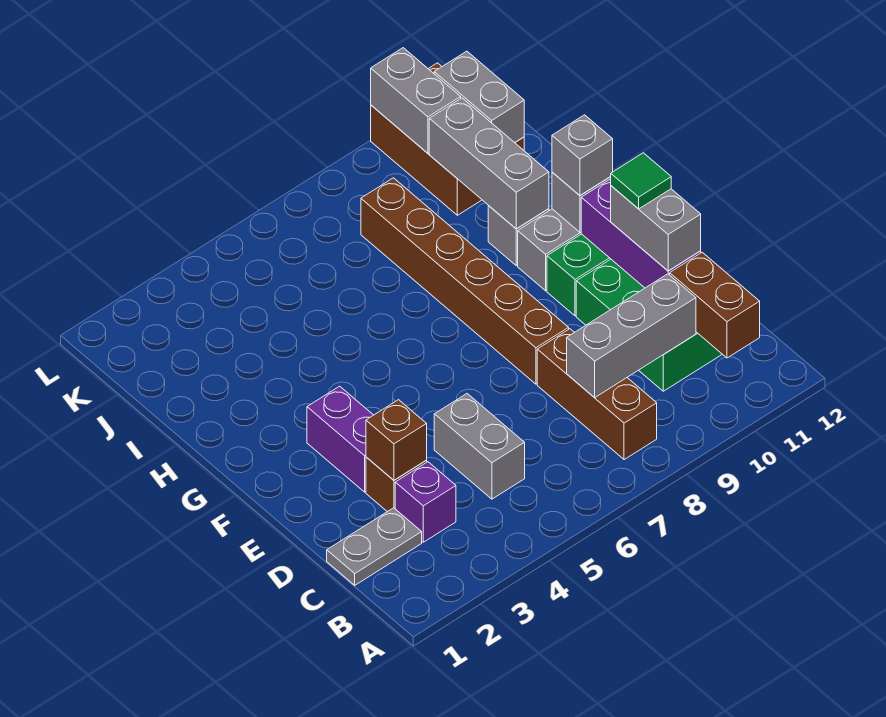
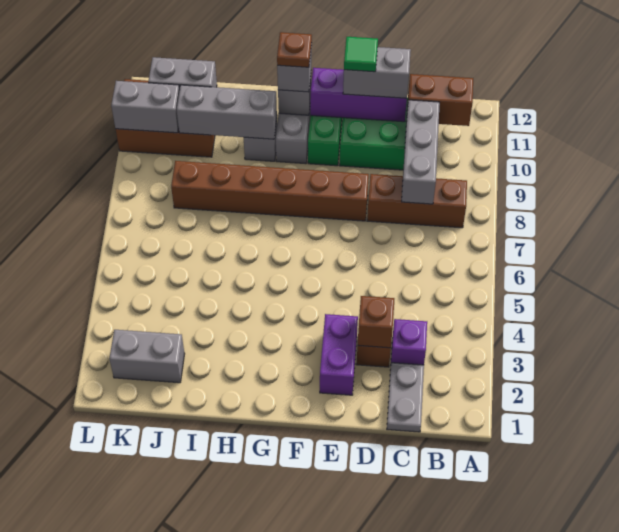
grey brick C5:D5 level 1 -> grey brick J2:K2 level 1
purple brick E3:F3 level 1 -> purple brick E2:E3 level 1
none -> brown plate G11 level 4

